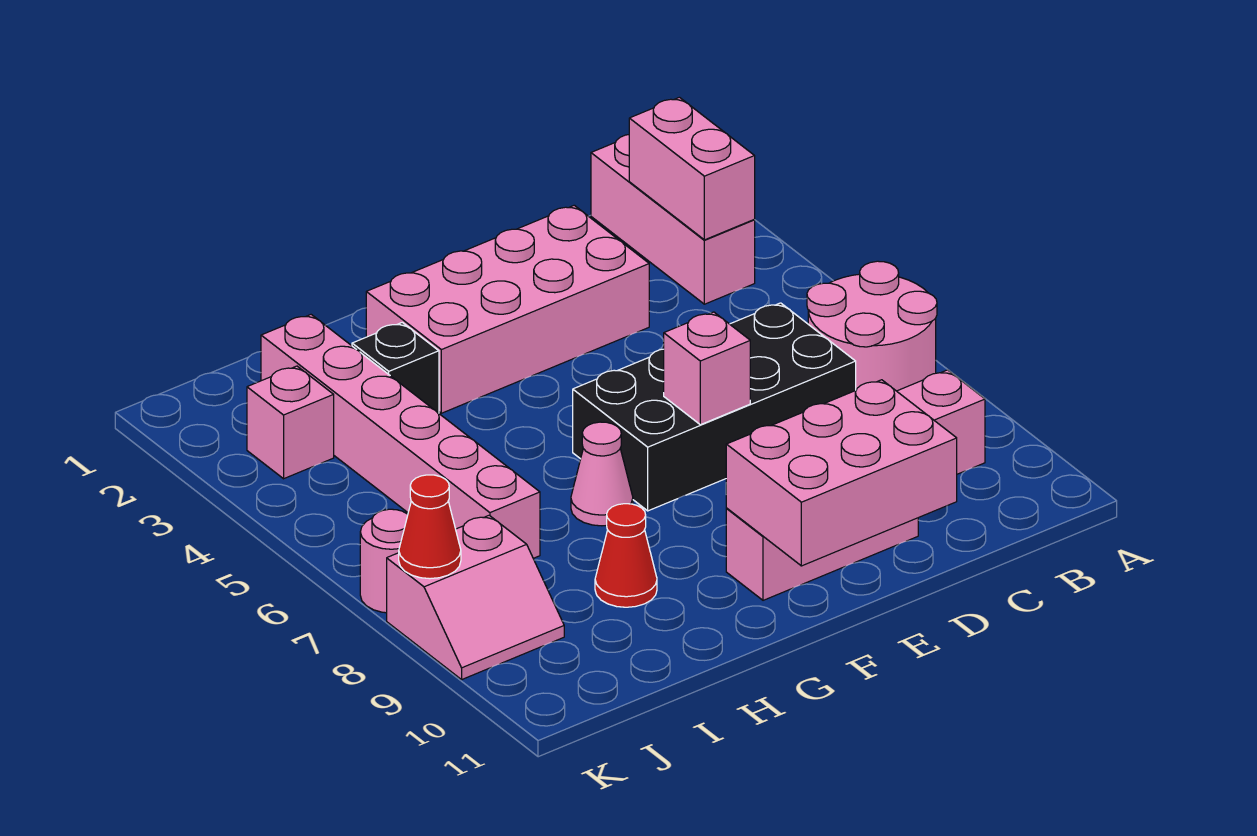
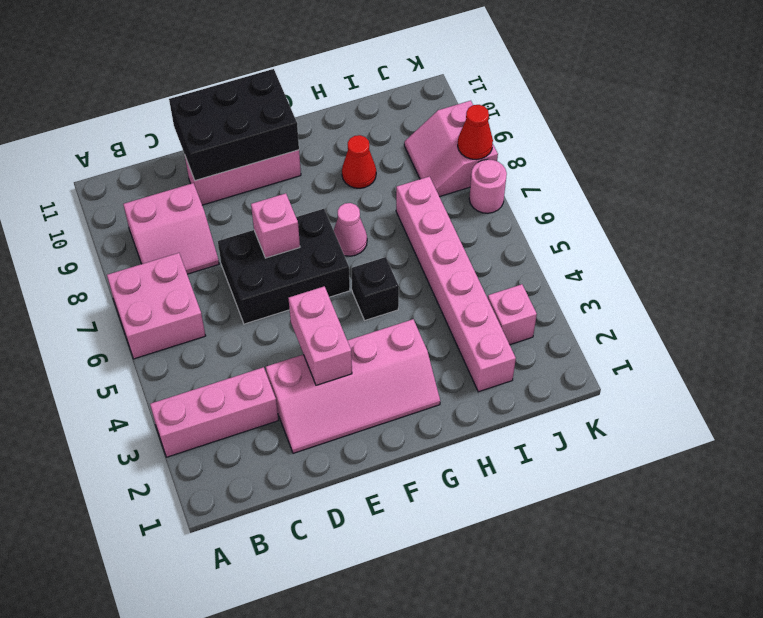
pink round brick A6:B7 level 1 -> pink brick A6:B7 level 1
pink brick B1:B3 level 1 -> pink brick A3:C3 level 1
pink brick B2:B3 level 2 -> pink brick E3:E4 level 2
black brick C6:F7 level 1 -> black brick D6:F7 level 1
pink brick D2:G3 level 1 -> pink slope D2:G3 level 1 top 3
pink brick D10:F11 level 2 -> black brick D10:F11 level 2
black brick H3 level 1 -> black brick G5 level 1
pink slope J8:K9 level 1 top 8 -> pink slope J8:K9 level 1 top K

